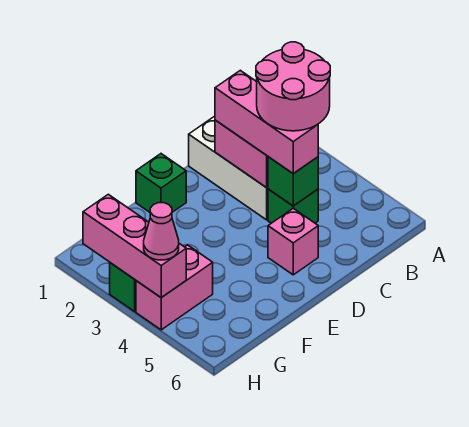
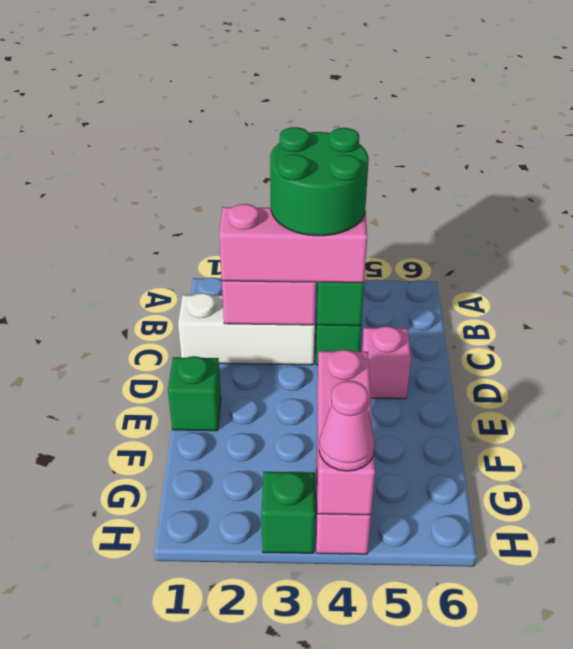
pink round brick B3:C4 level 4 -> green round brick B3:C4 level 4
pink brick H2:H4 level 2 -> pink brick F4:H4 level 2

